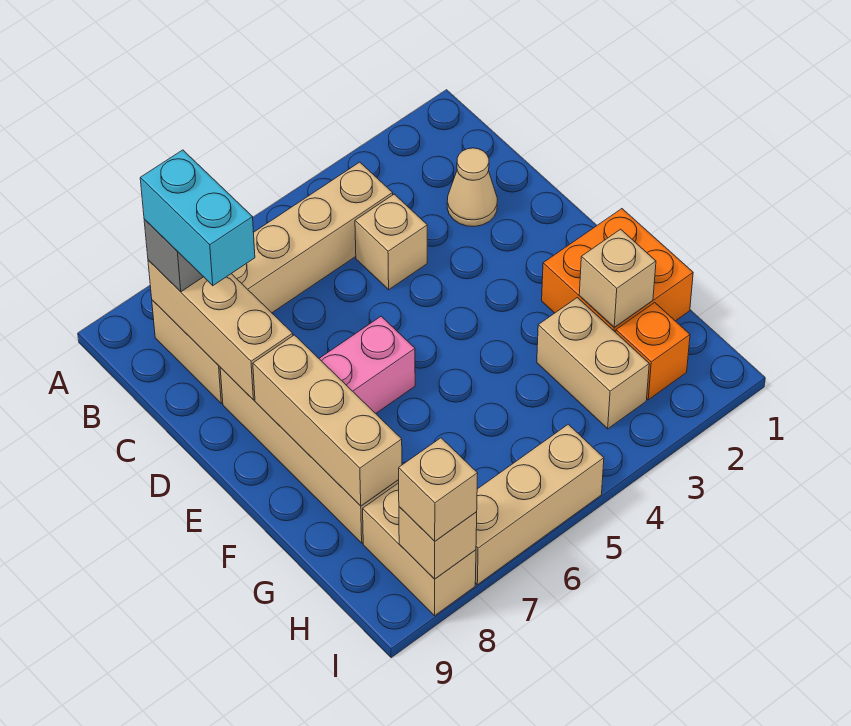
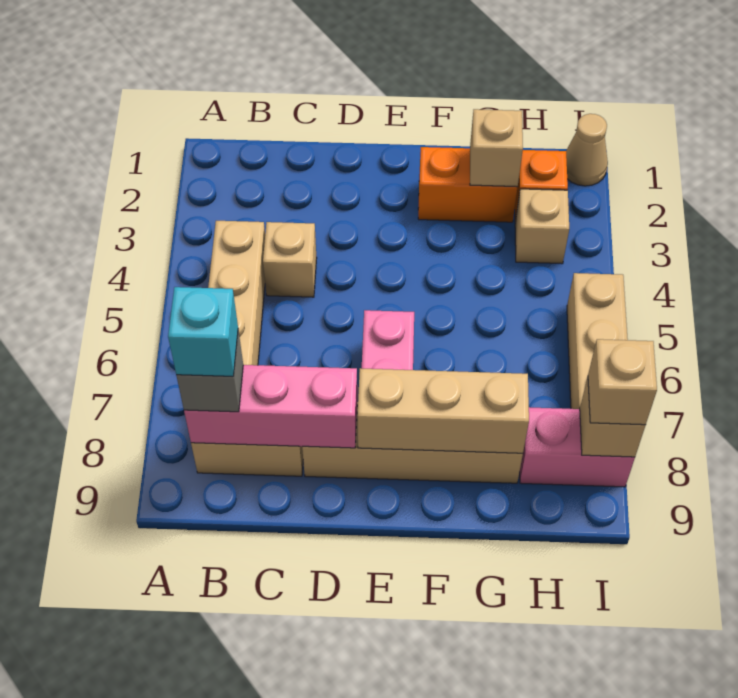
tan brick B8:D8 level 2 -> pink brick B8:D8 level 2
cyan brick B8:C8 level 4 -> cyan brick B8 level 4
tan cone C2 level 1 -> tan cone I1 level 1
orange brick F1:G2 level 1 -> orange brick F2:G2 level 1
tan brick G3:H3 level 1 -> tan brick H3 level 1
tan brick H8:I8 level 1 -> pink brick H8:I8 level 1

